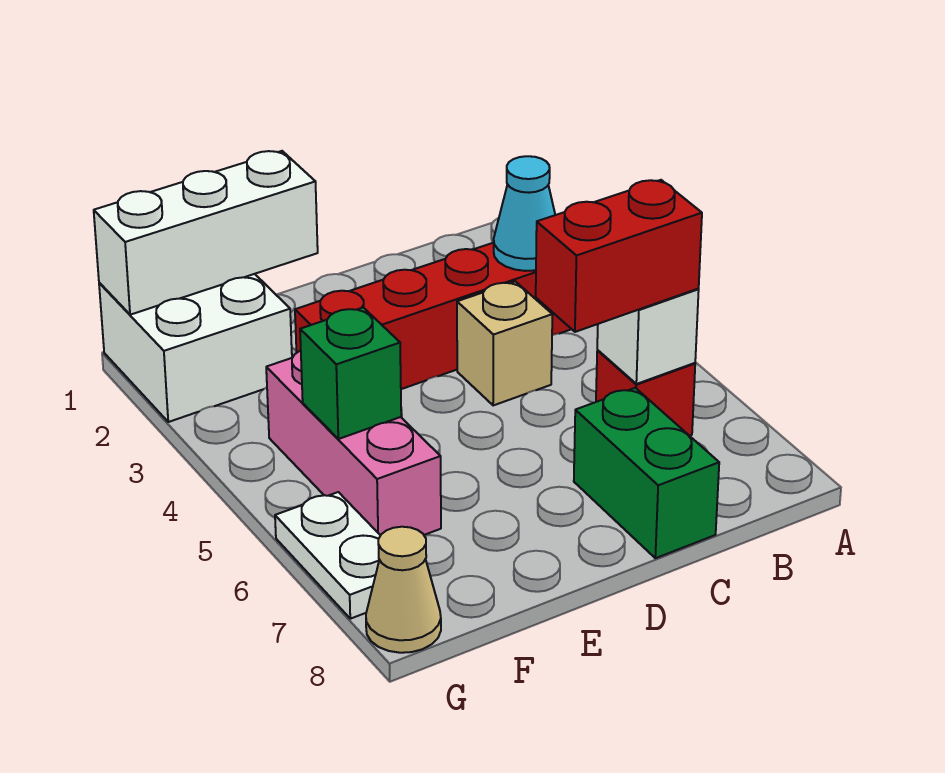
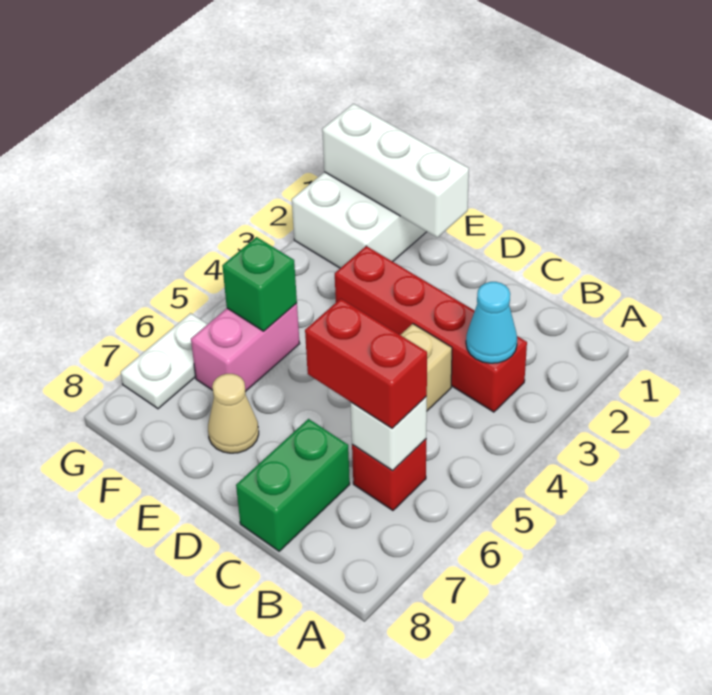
pink brick F4:F6 level 1 -> pink brick F5:F6 level 1
tan cone G8 level 1 -> tan cone E7 level 1

